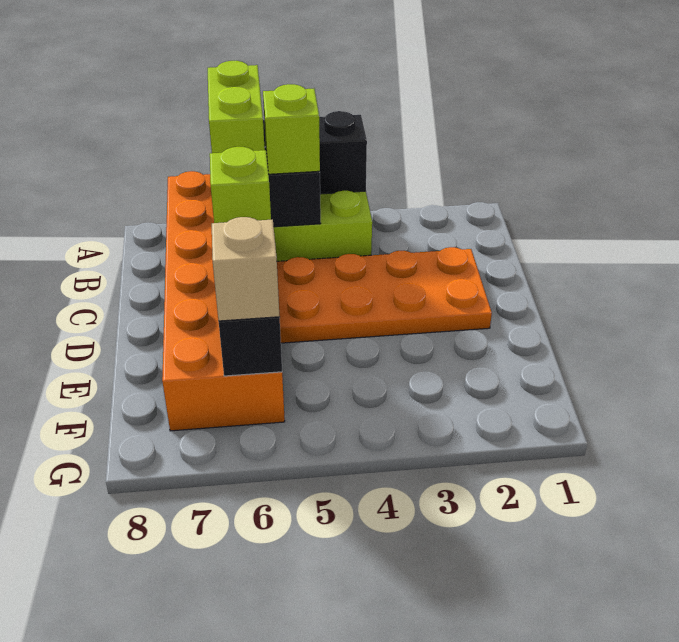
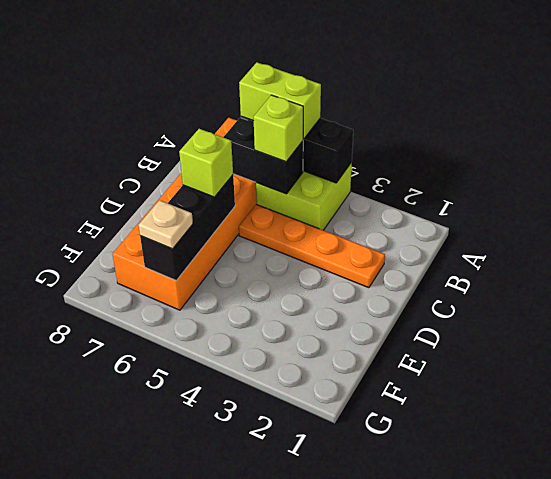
lime brick A6:B6 level 3 -> lime brick A5:A6 level 3
orange plate C2:D5 level 1 -> orange plate C2:C5 level 1
tan brick F6 level 3 -> tan plate F6 level 3

